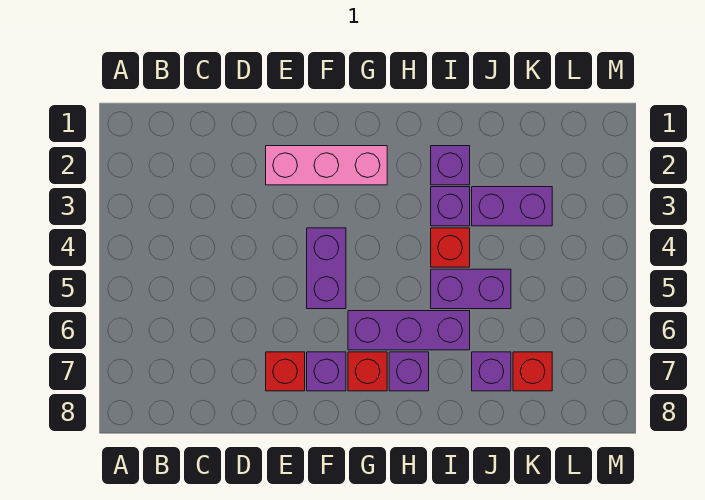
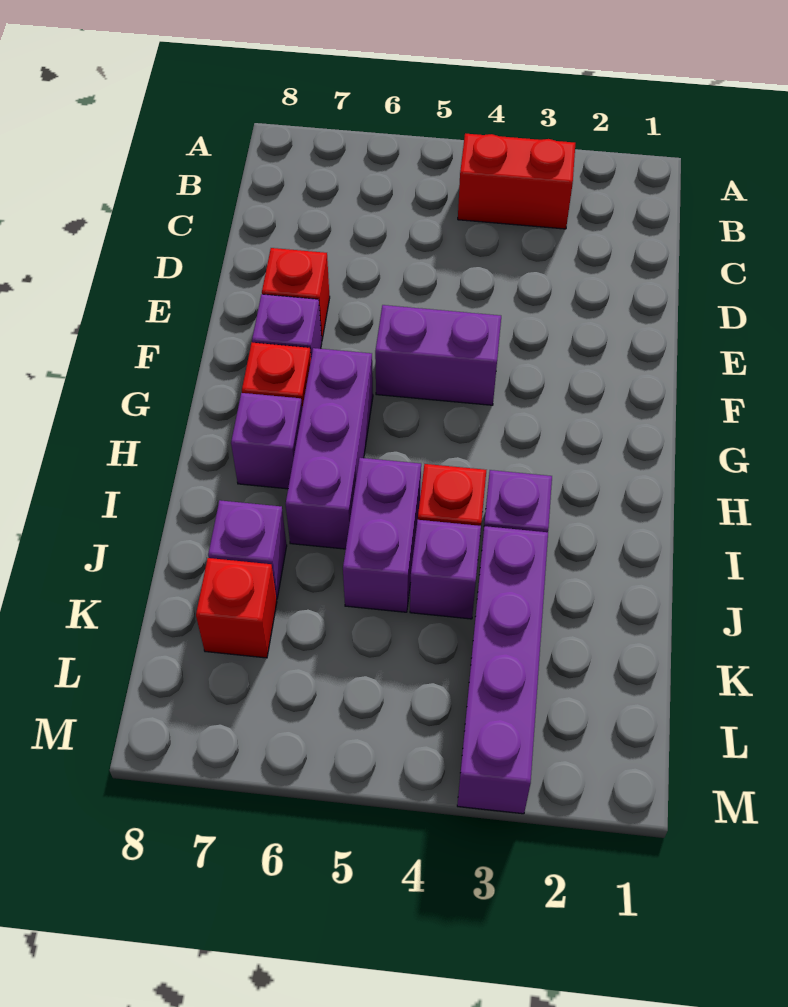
none -> red brick B3:B4 level 1
pink brick E2:G2 level 1 -> none
purple brick I2 level 1 -> purple brick J4 level 1
purple brick J3:K3 level 1 -> purple brick J3:M3 level 1

